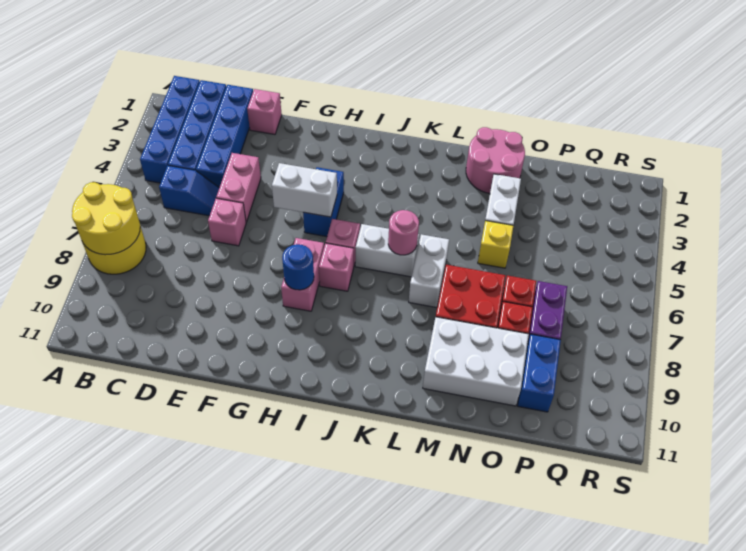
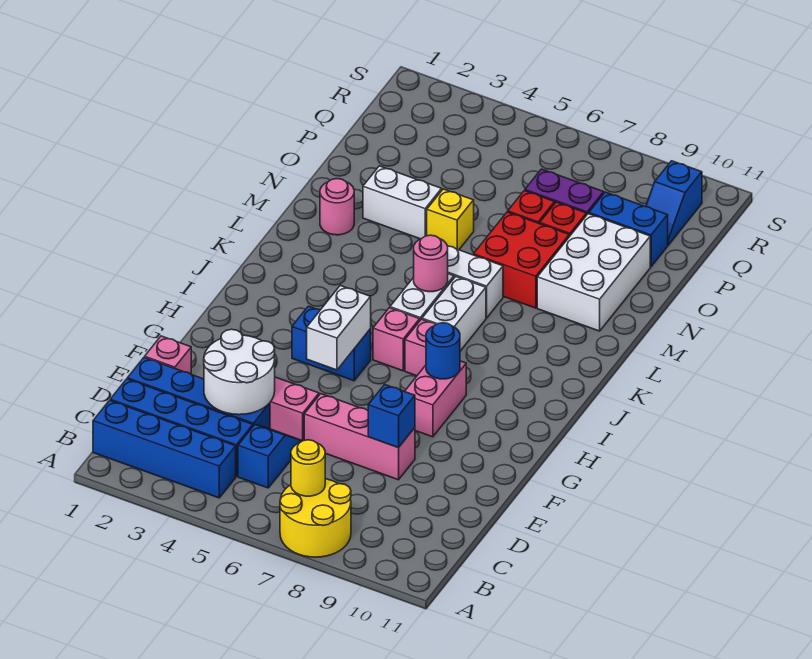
yellow round brick A7:B8 level 2 -> yellow round brick B7 level 2
none -> white round brick D3:E4 level 2
pink brick E6 level 1 -> pink brick E6:E8 level 1
none -> blue brick E8 level 2
pink brick H7:H8 level 1 -> pink brick G8:H8 level 1
none -> white brick J7:K7 level 1
pink round brick M1:N2 level 1 -> pink round brick M2 level 1
none -> blue slope Q10:R10 level 1 top R

